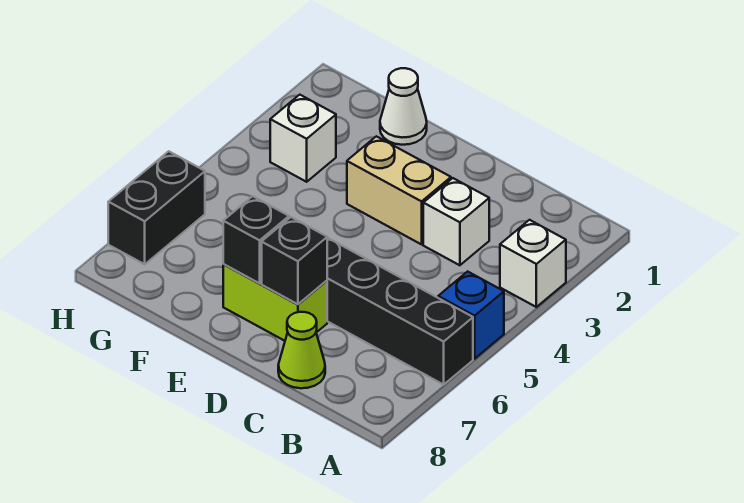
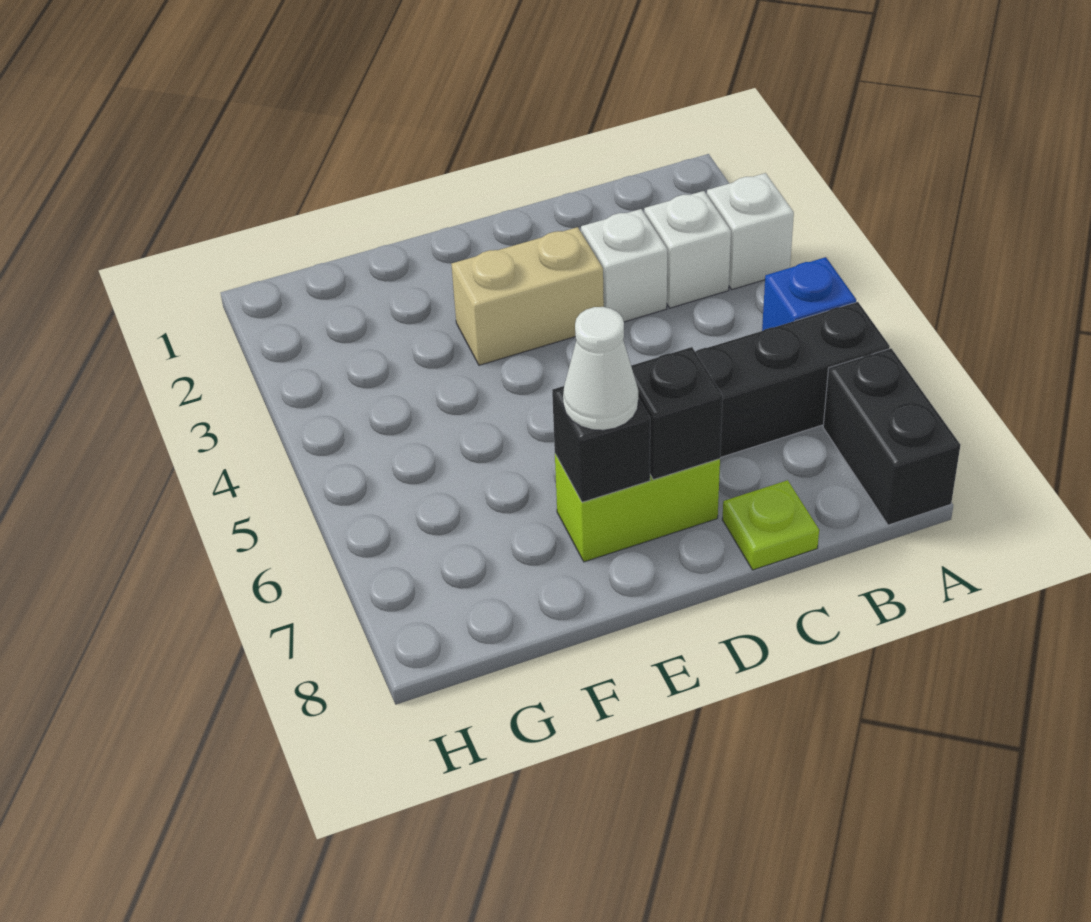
lime cone C8 level 1 -> lime plate C8 level 1
white cone F1 level 1 -> white cone E7 level 3
white brick G3 level 1 -> white brick B3 level 1
black brick H6:H7 level 1 -> black brick A7:A8 level 1

